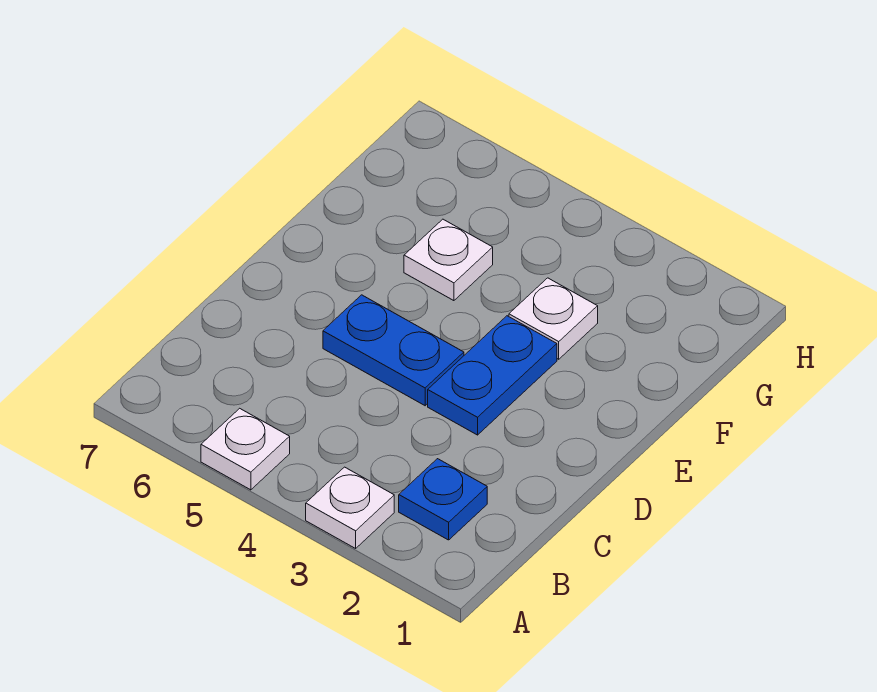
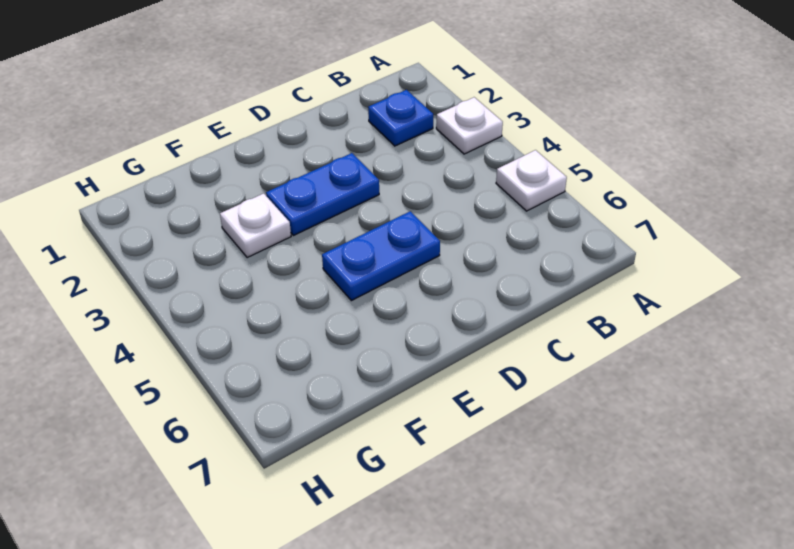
blue plate D4:D5 level 1 -> blue plate D5:E5 level 1
white plate F5 level 1 -> none

